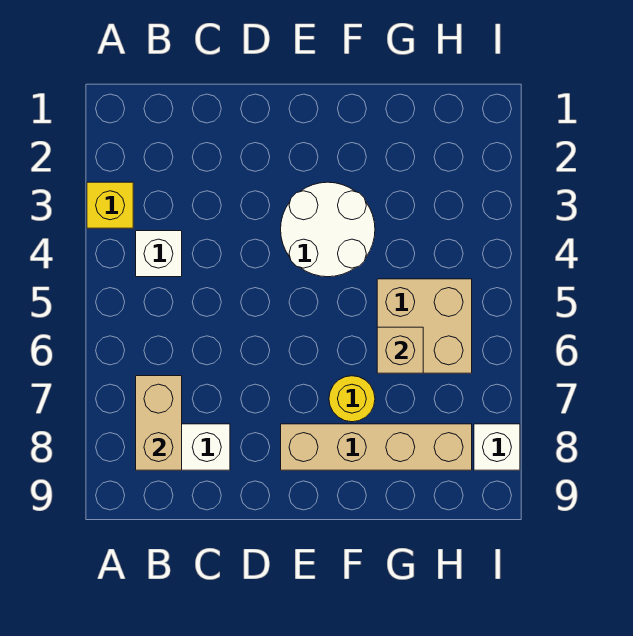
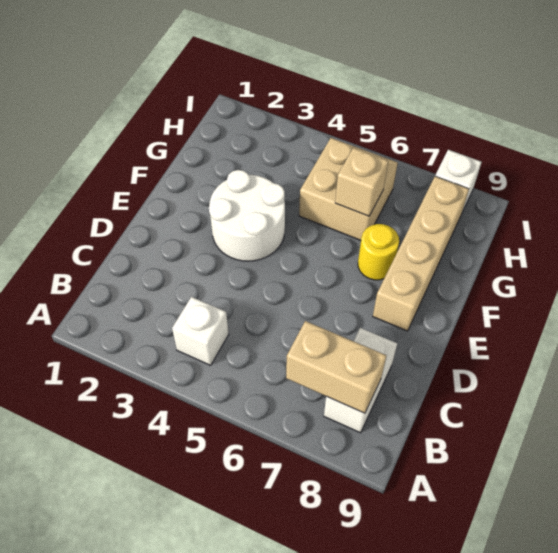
yellow brick A3 level 1 -> none

